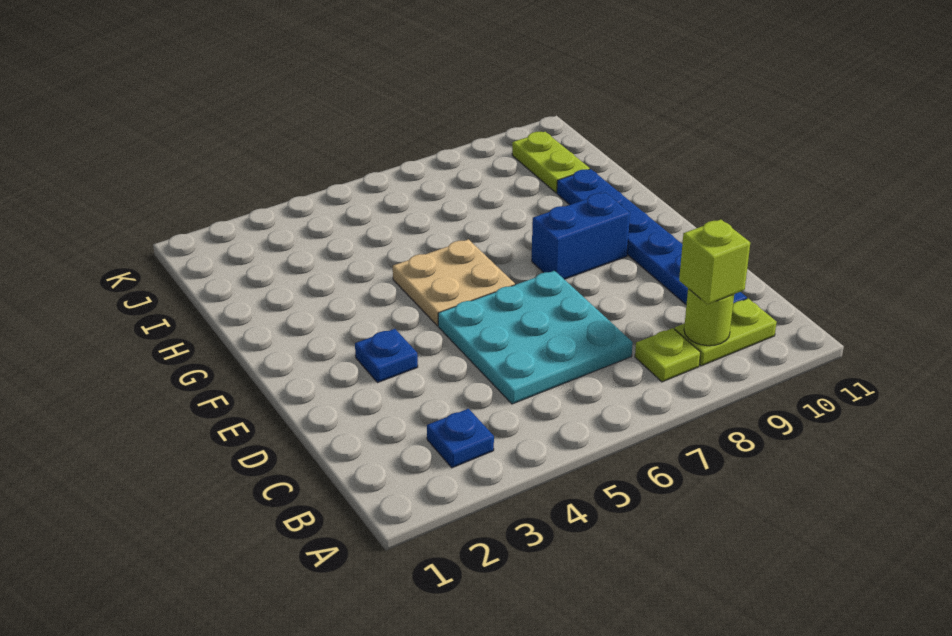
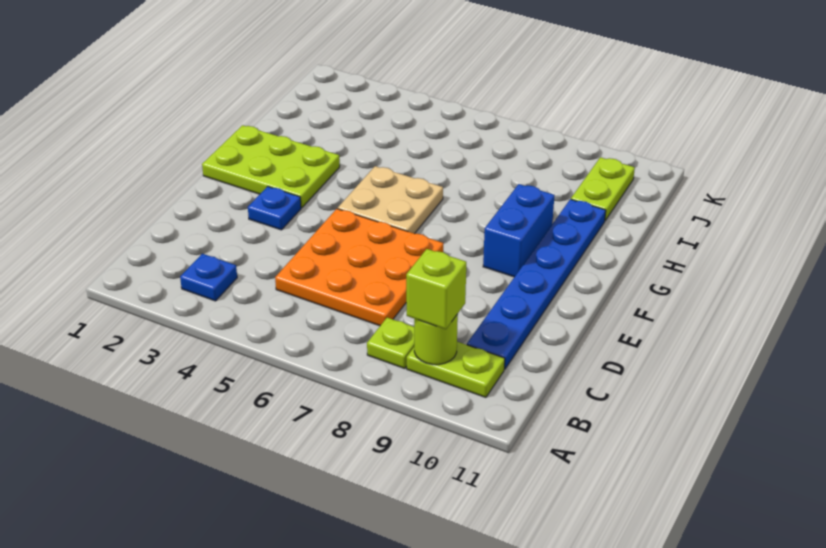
cyan plate C5:E7 level 1 -> orange plate C5:E7 level 1
none -> lime plate F1:G3 level 1
blue brick F8:F9 level 1 -> blue brick F9:G9 level 1

